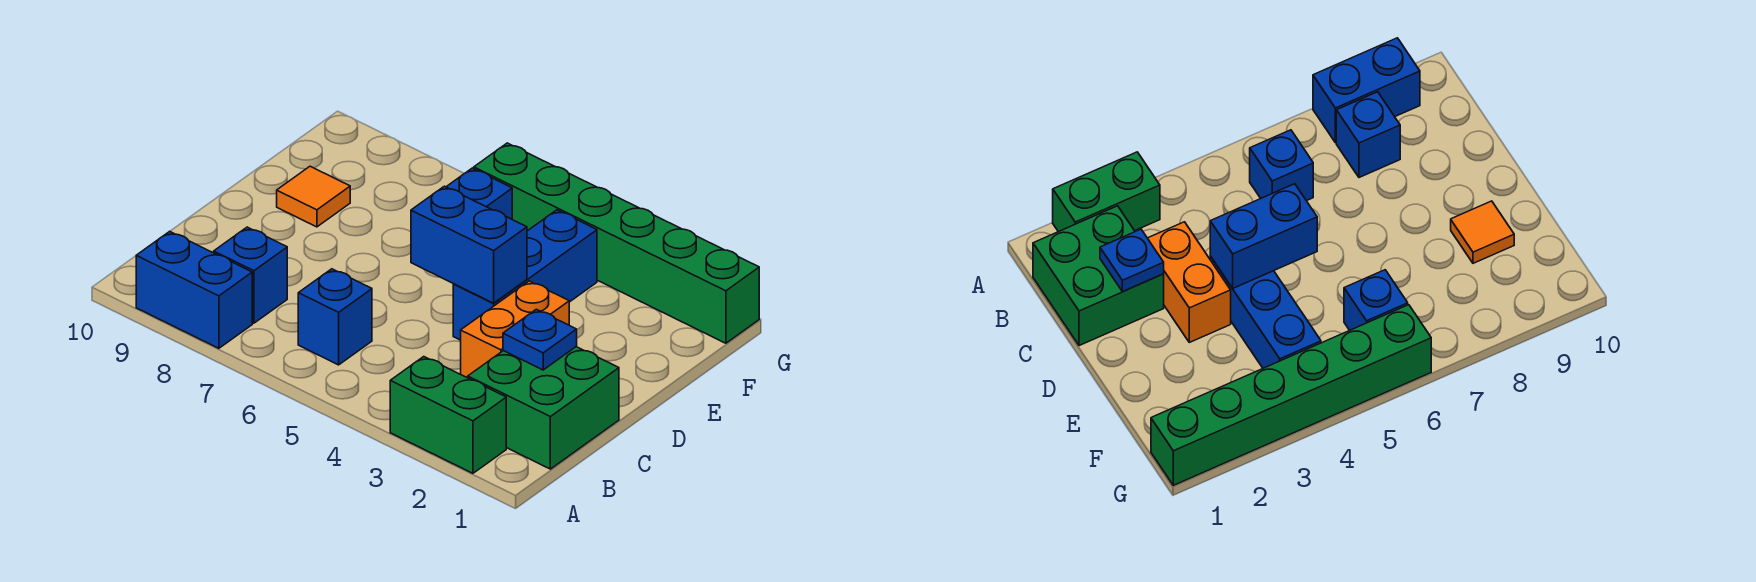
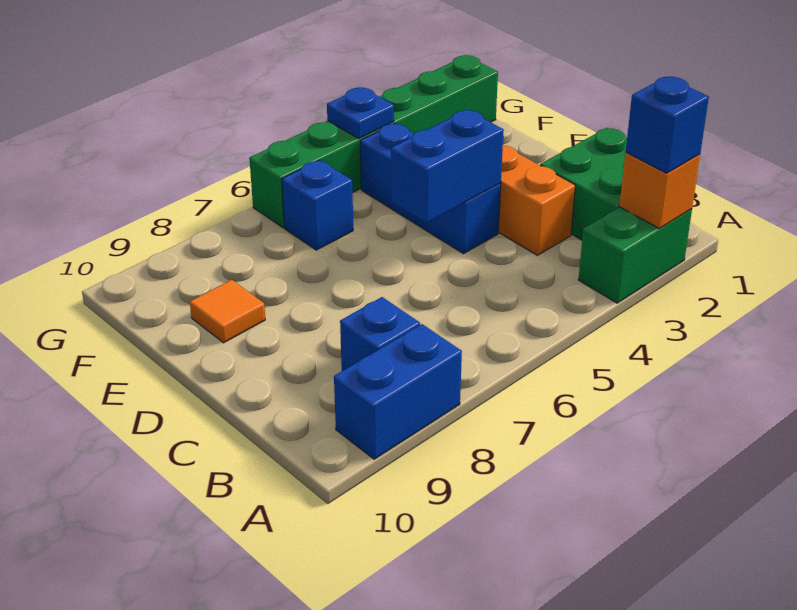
none -> orange brick A2 level 2
blue brick B6 level 1 -> blue brick A2 level 3
blue plate C2 level 2 -> blue plate G4 level 2

